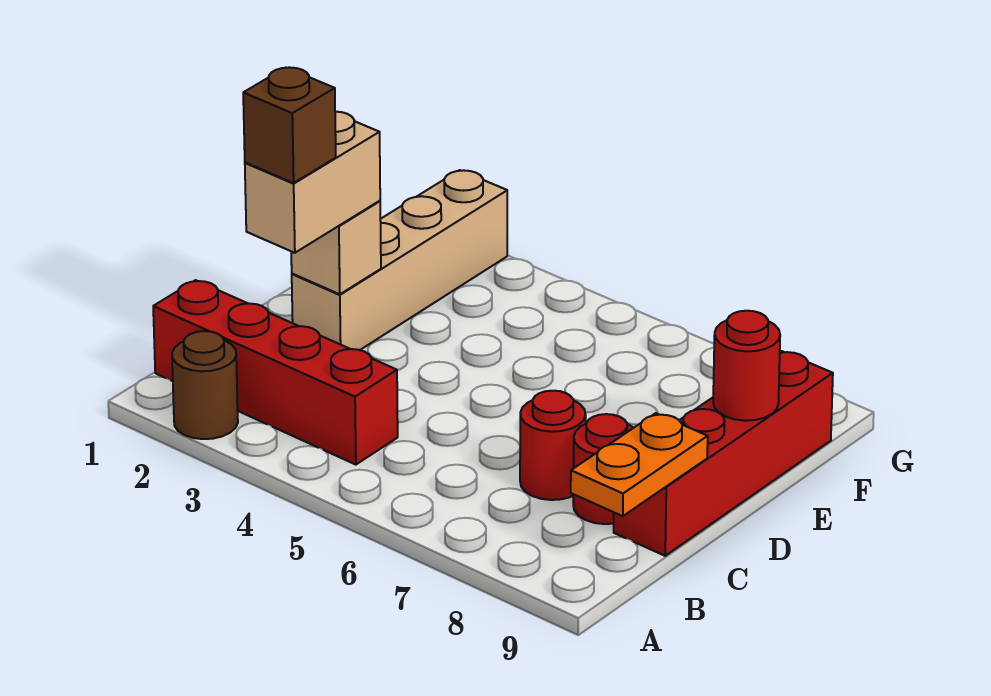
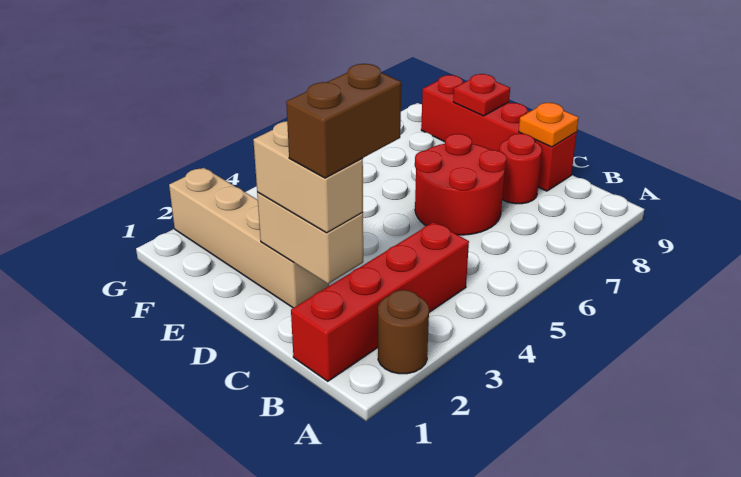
orange plate B9:C9 level 2 -> orange plate C9 level 2
brown brick C2 level 4 -> brown brick C2:C3 level 4
red round brick C7 level 1 -> red round brick C6:D7 level 1
tan brick D2 level 2 -> tan brick C2:D2 level 2
red round brick E9 level 2 -> red plate E9 level 2

